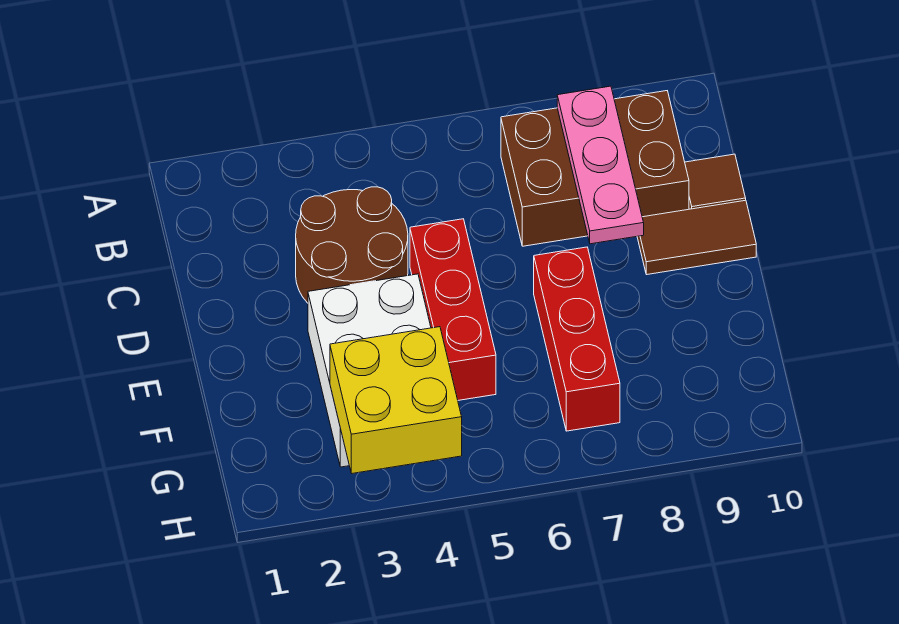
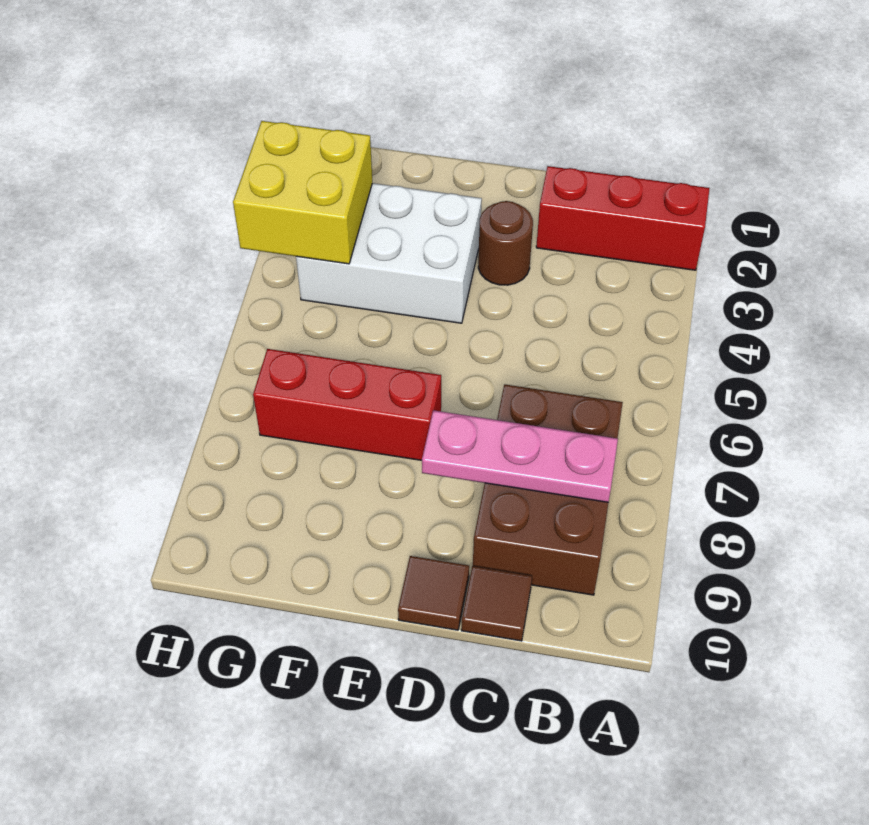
brown round brick C3:D4 level 1 -> brown round brick D3 level 1
red brick D5:F5 level 1 -> red brick A2:C2 level 1
brown tile D9:D10 level 1 -> brown tile D10 level 1

